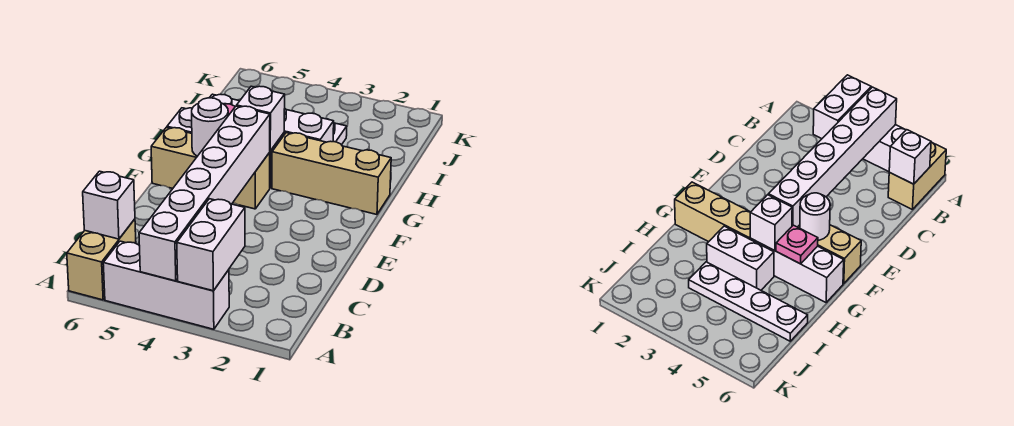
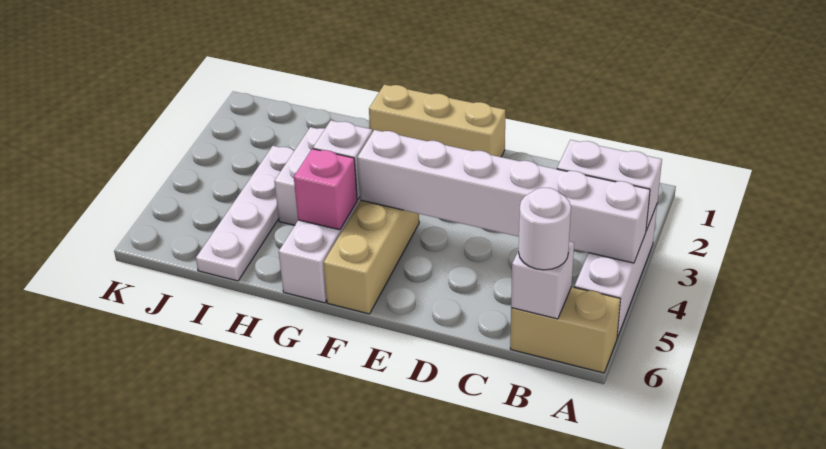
white round brick F5 level 2 -> white round brick B6 level 3
tan brick G1:G3 level 1 -> tan brick E1:G1 level 1
pink plate G5 level 2 -> pink brick G5 level 2

